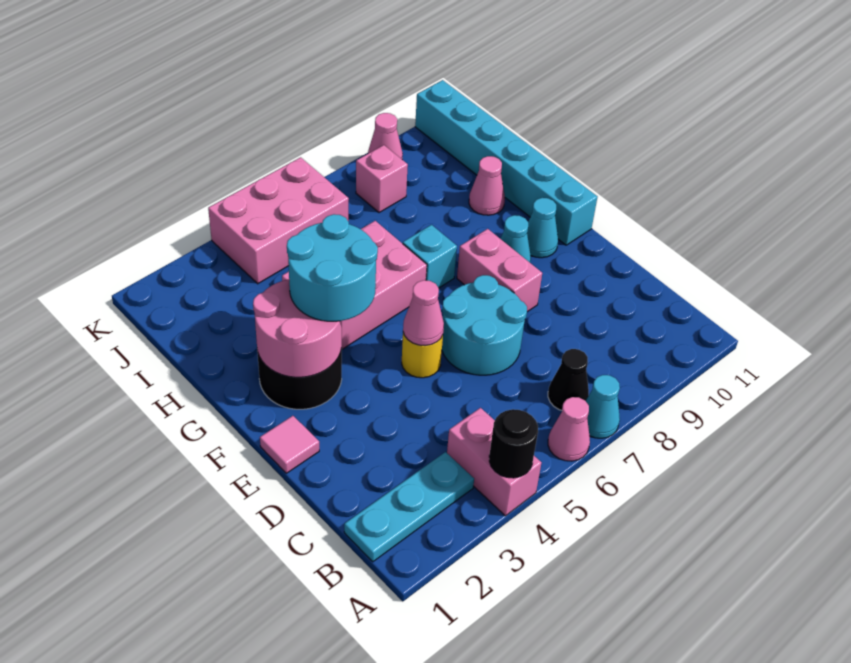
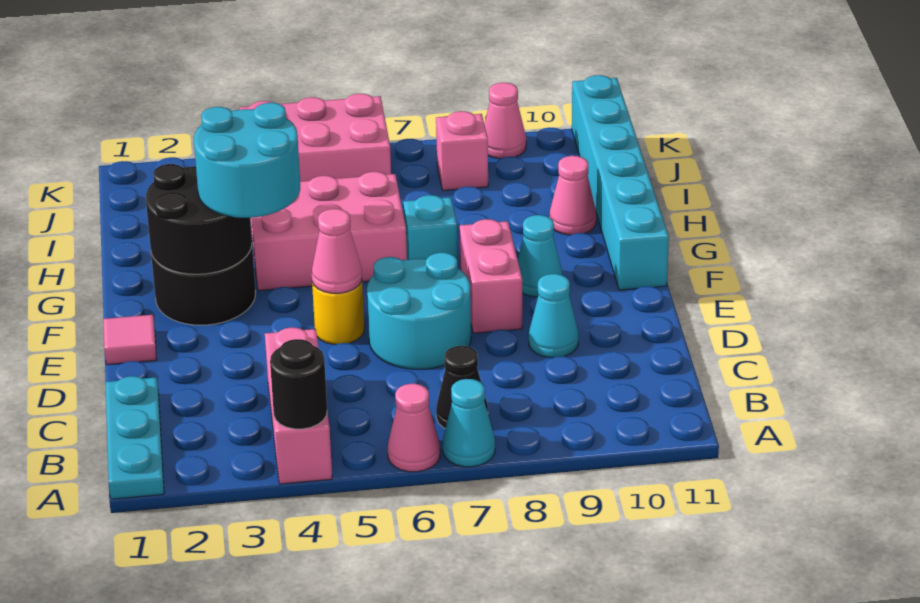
pink brick A4:B4 level 1 -> pink brick A4:C4 level 1
cyan plate B1:B3 level 1 -> cyan plate A1:C1 level 1
pink round brick F2:G3 level 2 -> black round brick F2:G3 level 2
cyan cone F10 level 1 -> cyan cone D9 level 1

